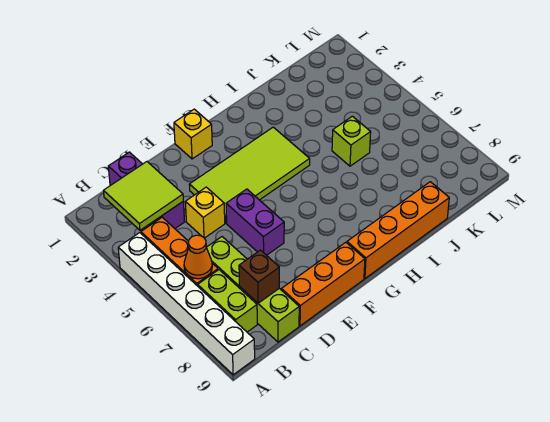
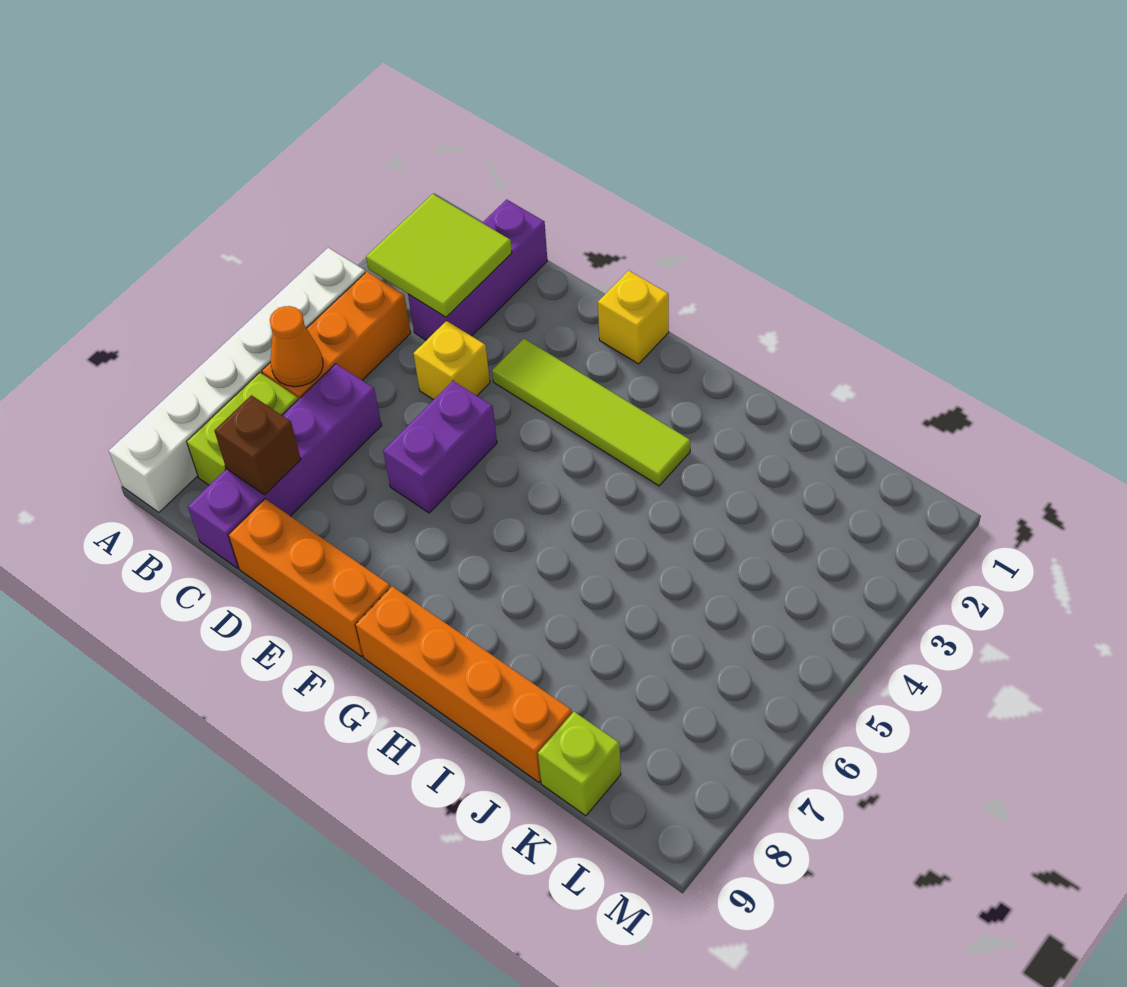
lime brick C6:C9 level 1 -> purple brick C6:C9 level 1
lime tile E3:H4 level 1 -> lime tile E3:H3 level 1
lime brick J5 level 1 -> lime brick K9 level 1

